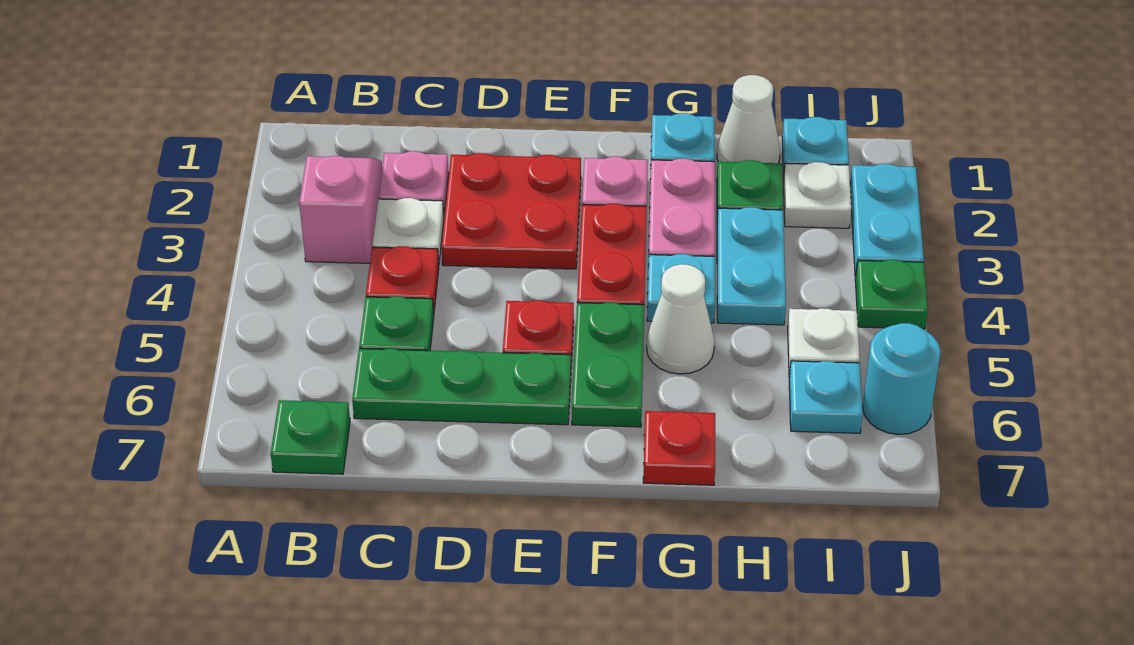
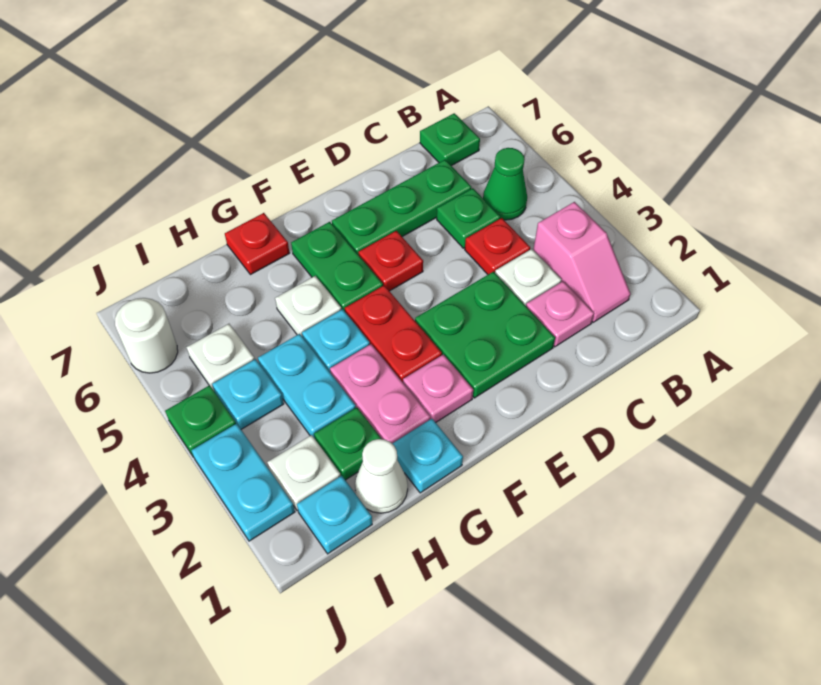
none -> green cone B5 level 1
red plate D2:E3 level 1 -> green plate D2:E3 level 1
white cone G5 level 1 -> white plate G5 level 1
cyan plate I6 level 1 -> cyan plate I4 level 1
cyan round brick J6 level 1 -> white round brick J6 level 1

